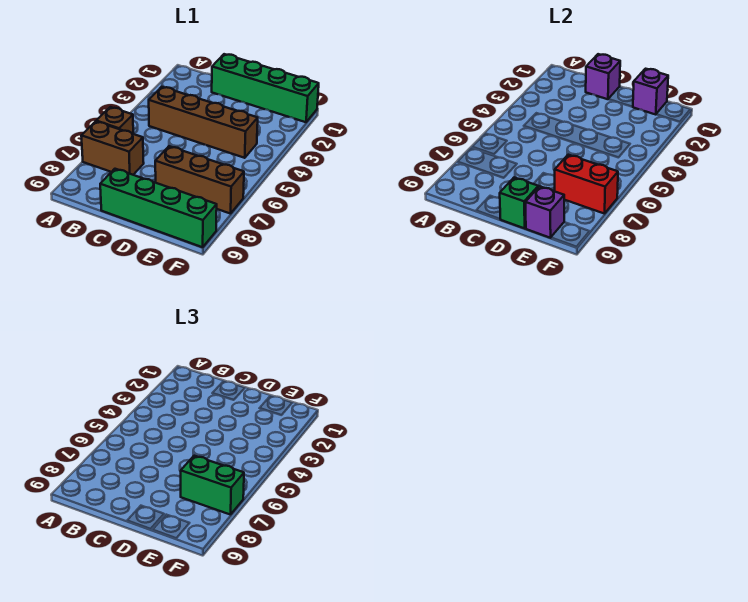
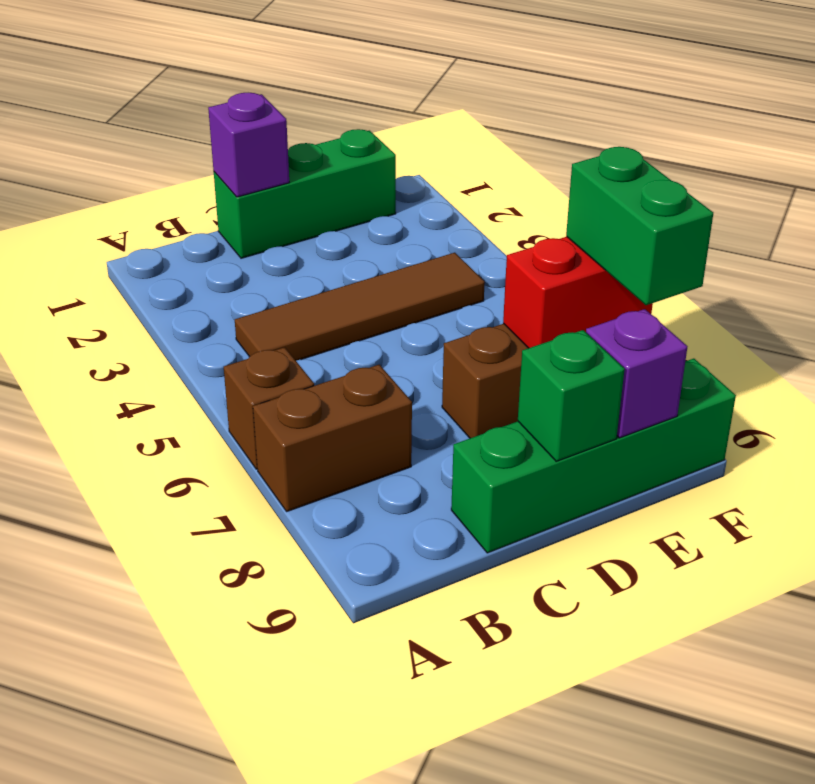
brown brick B4:E4 level 1 -> brown tile B4:E4 level 1
green brick C1:F1 level 1 -> green brick C1:E1 level 1
purple brick E1 level 2 -> none
green brick E7:F7 level 3 -> green brick F7:F8 level 3

